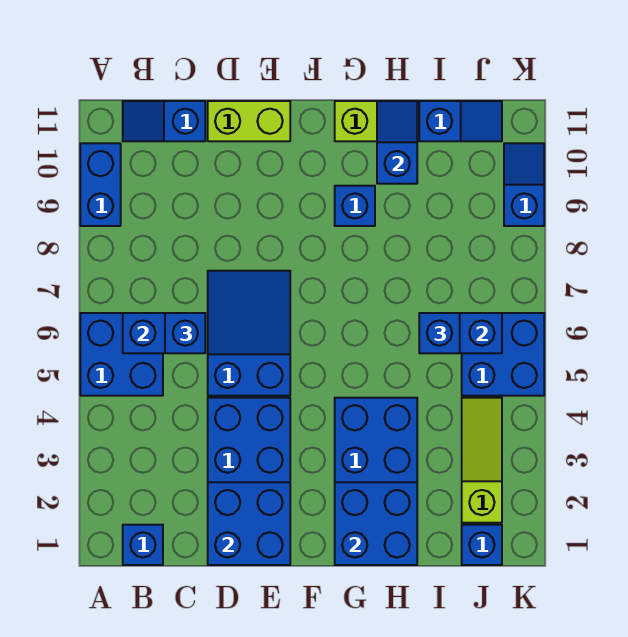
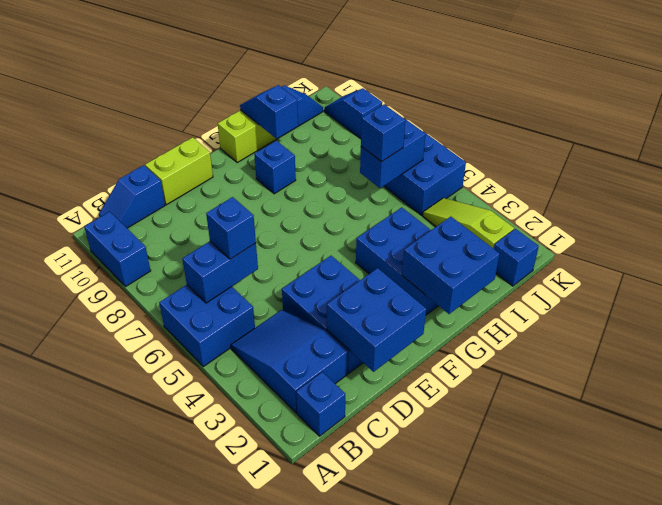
blue slope D5:E7 level 1 top 5 -> blue slope B2:C4 level 1 top 2

